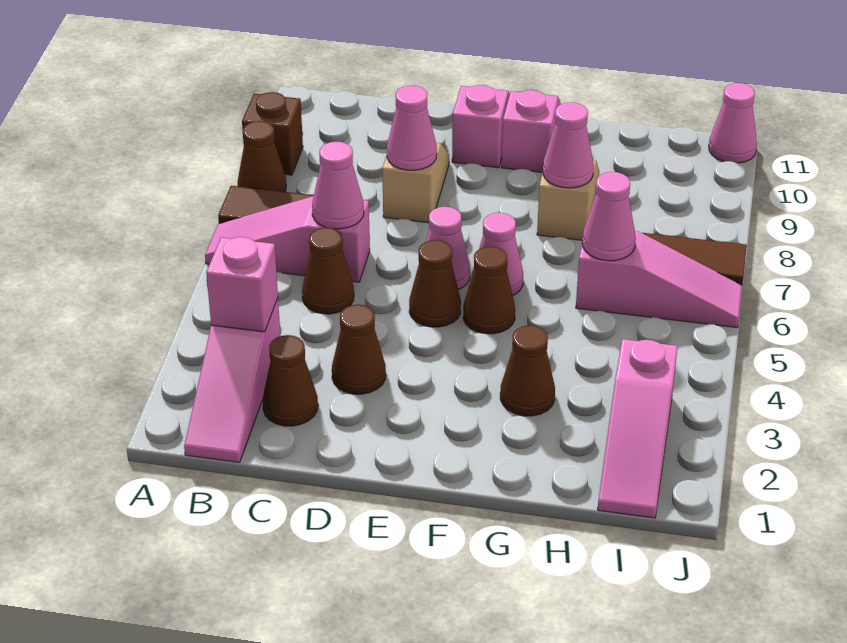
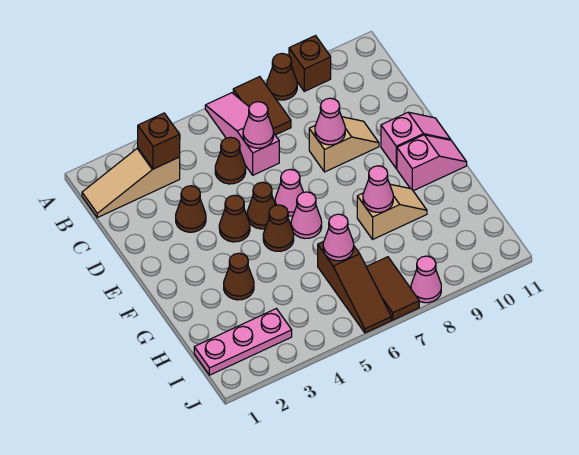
pink slope B1:B3 level 1 top 3 -> tan slope B1:B3 level 1 top 3
pink brick B3 level 2 -> brown brick B3 level 2
brown cone C2 level 1 -> brown cone E4 level 1
pink slope H6:J6 level 1 top H -> brown slope H6:J6 level 1 top H
pink slope I1:I3 level 1 top 3 -> pink plate I1:I3 level 1
pink cone J11 level 1 -> pink cone J8 level 1

